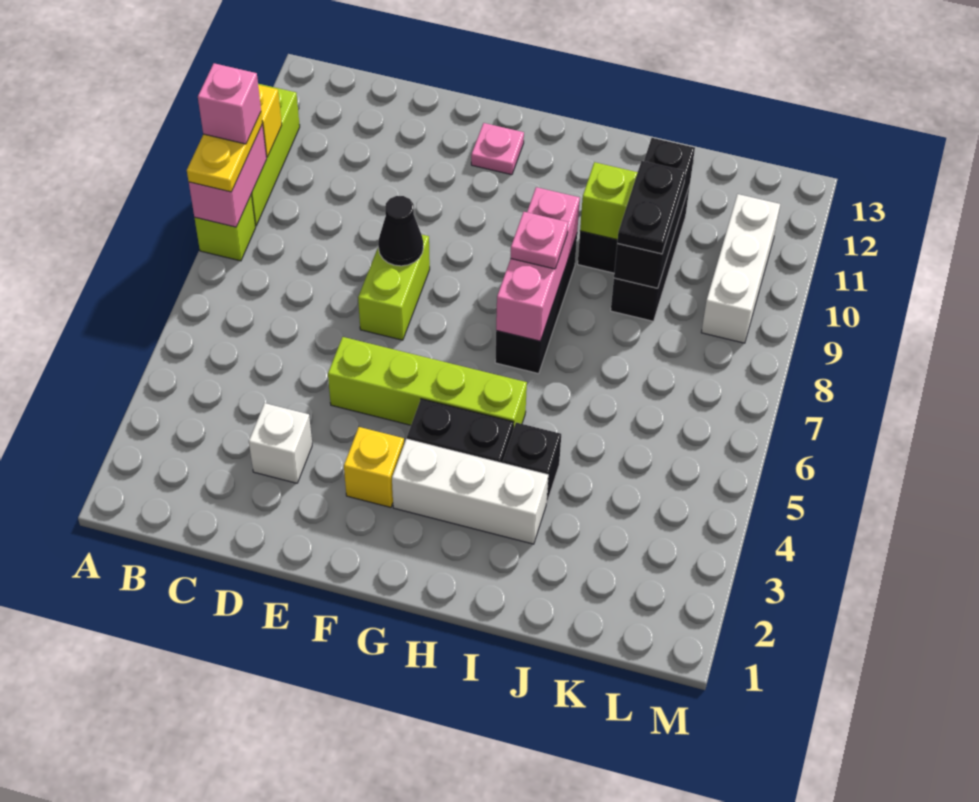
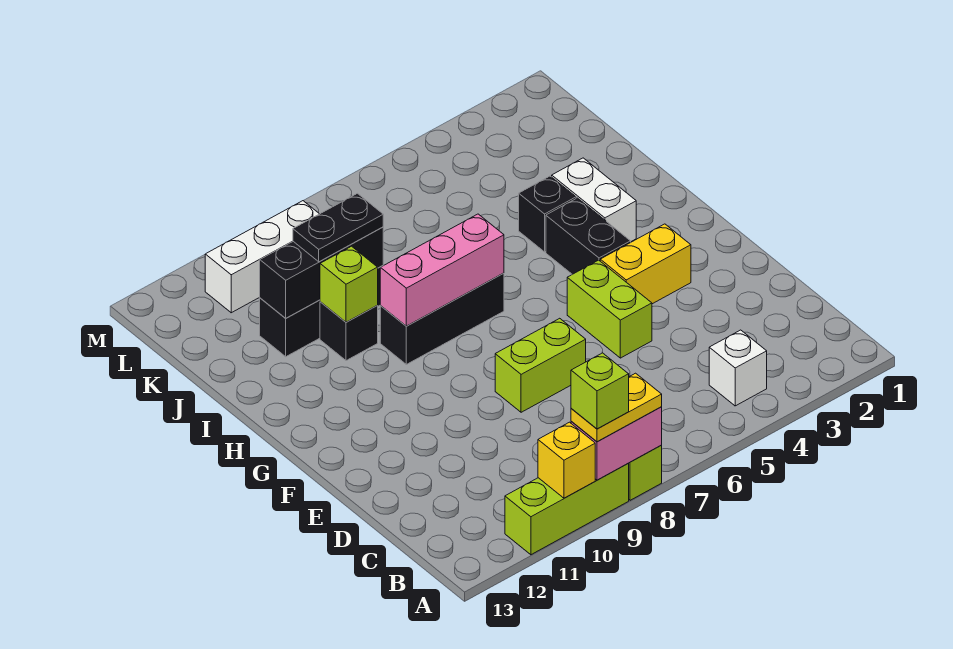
pink brick A9 level 4 -> lime brick A9 level 4
white brick D3 level 1 -> white brick B4 level 1
lime brick E5:H5 level 1 -> lime brick E5:F5 level 1
black cone E8 level 2 -> none
yellow brick F3 level 1 -> yellow brick F3:F4 level 1
pink plate F12 level 1 -> none
white brick G3:I3 level 1 -> white brick H3:I3 level 1
pink plate H8 level 3 -> none

